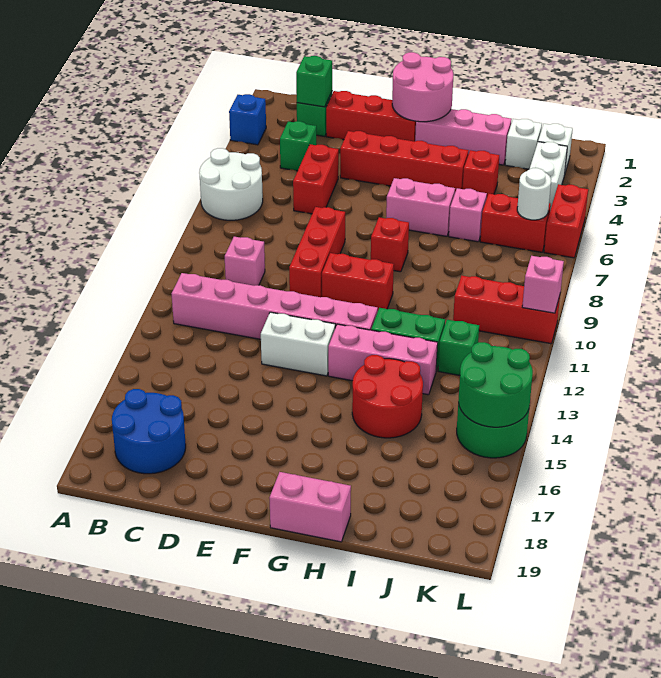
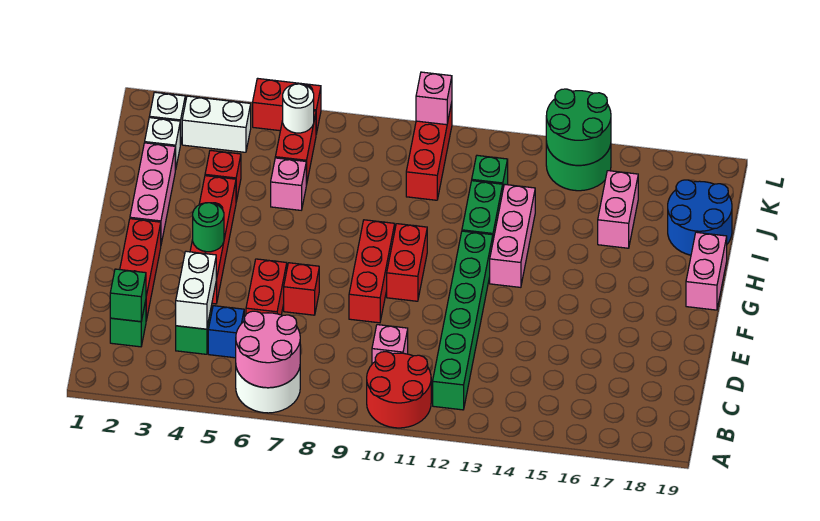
blue brick A3 level 1 -> blue brick C5 level 1
pink brick B12:G12 level 1 -> green brick B12:G12 level 1
blue round brick B17:C18 level 1 -> blue round brick I18:J19 level 1
red brick D5:D6 level 1 -> red brick D6:E6 level 1
red brick E8:E10 level 1 -> red brick E9:G9 level 1
white brick E13:F13 level 1 -> white brick C4:D4 level 2
pink round brick F1:G2 level 2 -> pink round brick A6:B7 level 2
none -> green round brick F4 level 2
pink brick G6:H6 level 1 -> pink brick I16:J16 level 1
red brick G8 level 1 -> red brick E7 level 1
red round brick H14:I15 level 1 -> red round brick A10:B11 level 1

